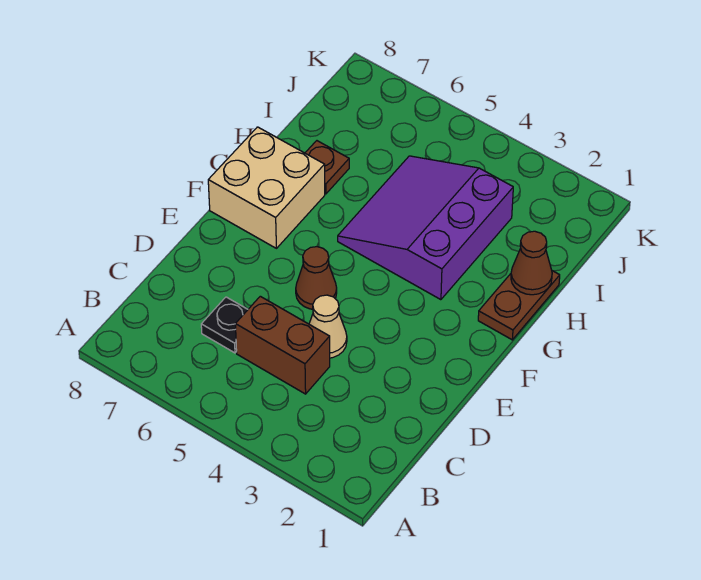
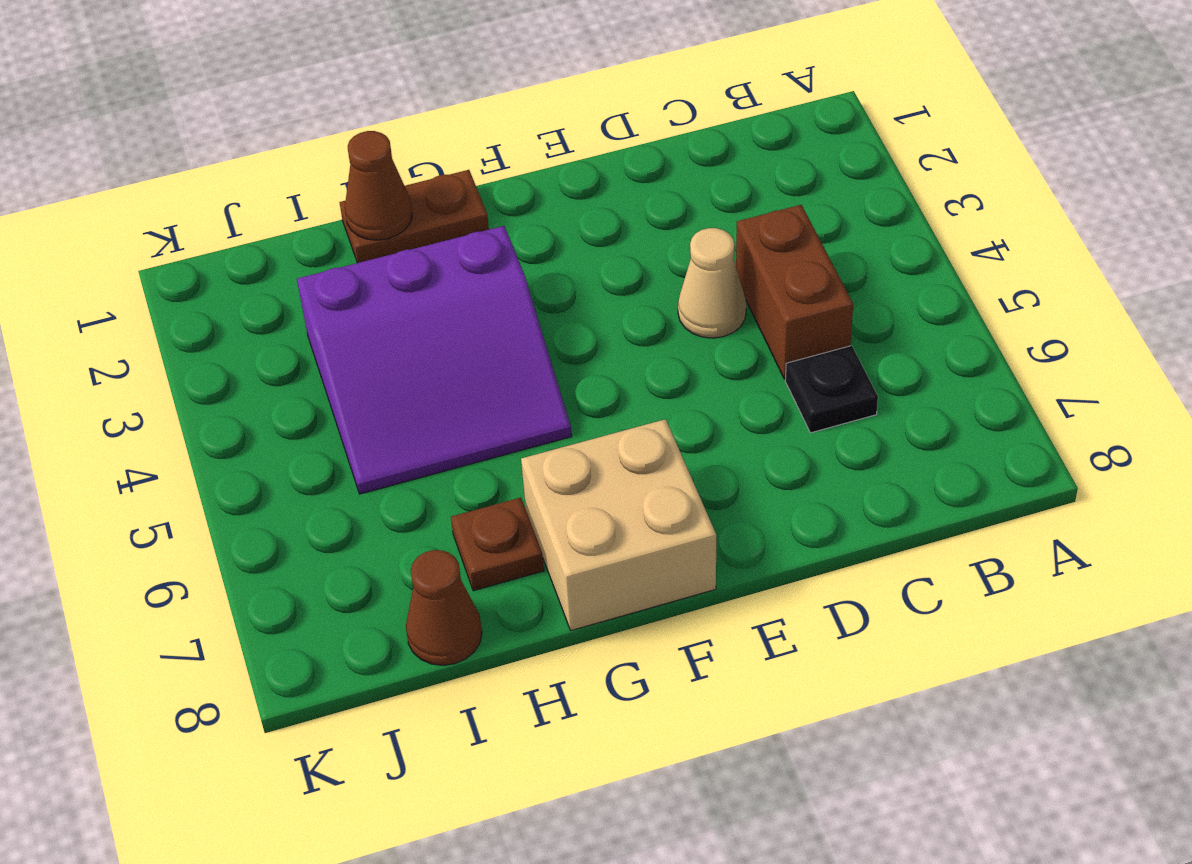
brown cone E5 level 1 -> brown cone I8 level 1

